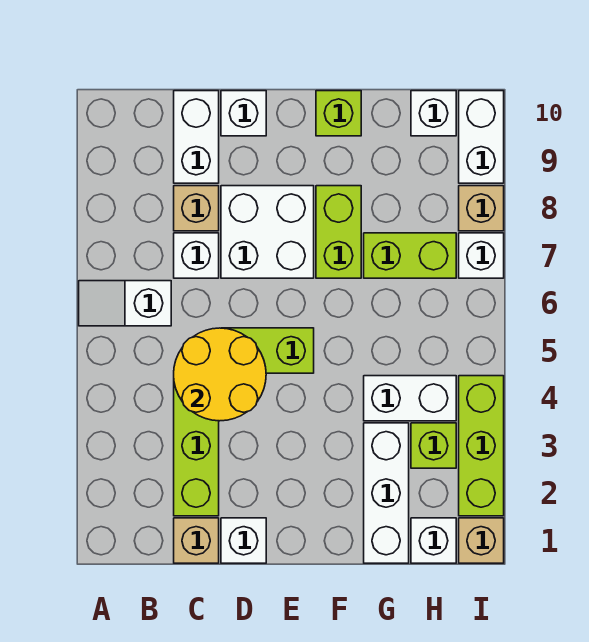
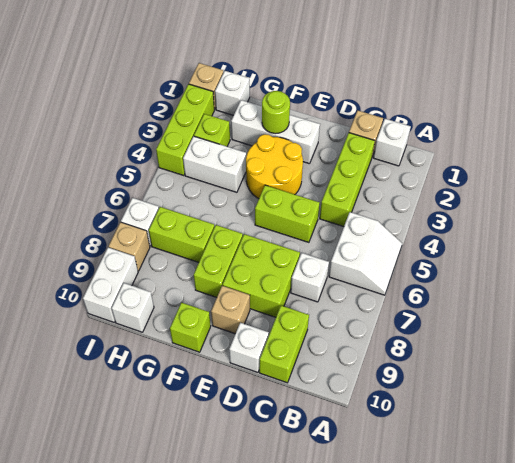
white slope A6:B6 level 1 top B -> white slope A5:B6 level 1 top B
yellow round brick C4:D5 level 2 -> yellow round brick E3:F4 level 1
tan brick C8 level 1 -> tan brick E9 level 1
white brick C9:C10 level 1 -> lime brick C9:C10 level 1
white brick D1 level 1 -> white brick B1 level 1
white brick D7:E8 level 1 -> lime brick D7:E8 level 1
none -> lime round brick F2 level 2
white brick G1:G3 level 1 -> white brick E2:G2 level 1

